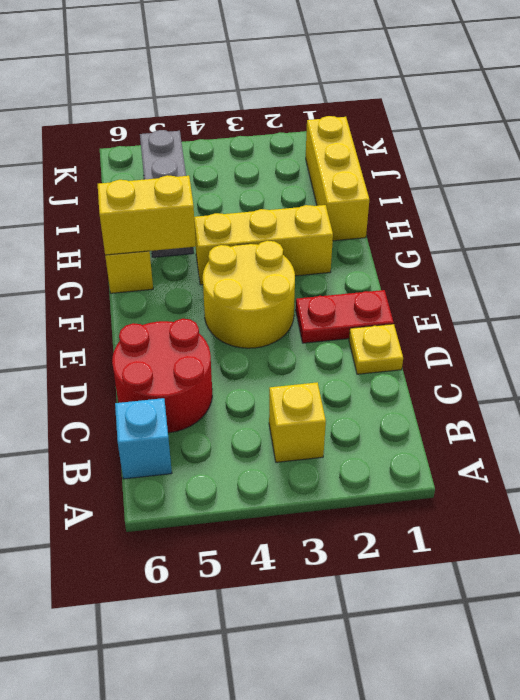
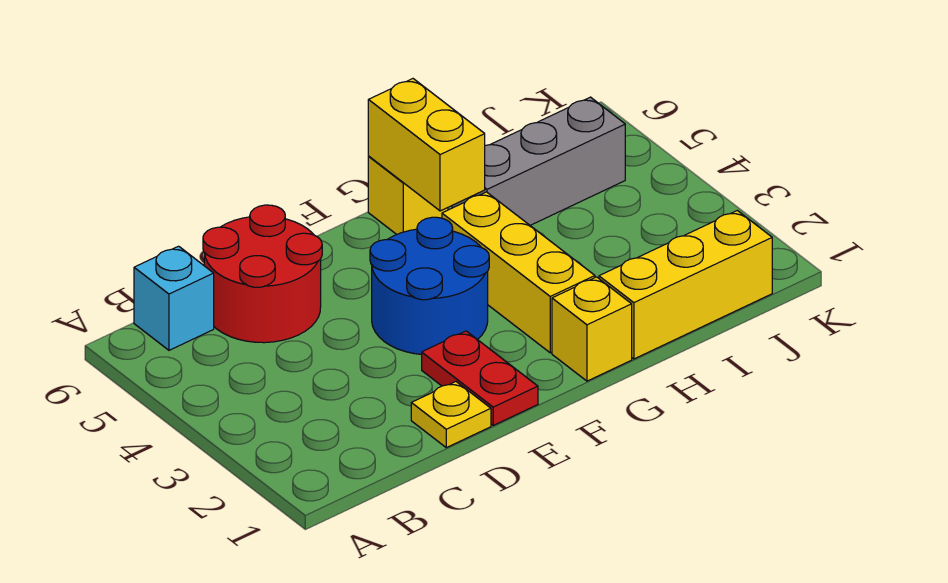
yellow brick B3 level 1 -> yellow brick G1 level 1
yellow round brick E3:F4 level 1 -> blue round brick E3:F4 level 1

